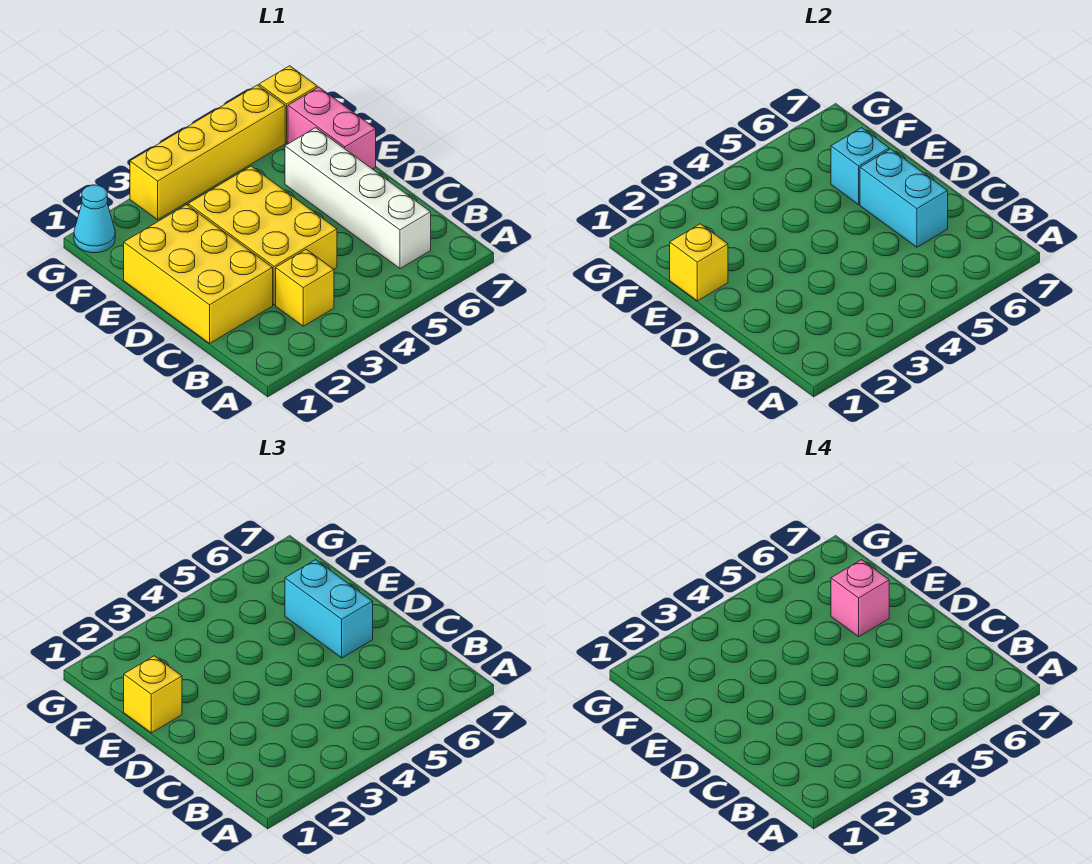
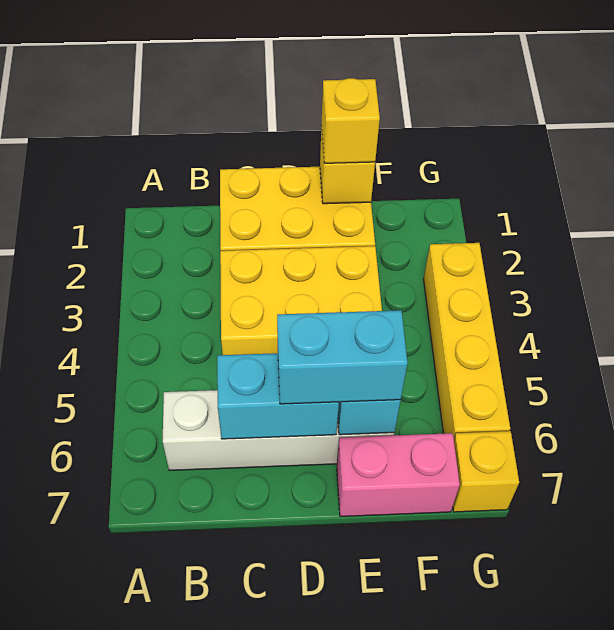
yellow brick B3 level 1 -> none
pink brick E6 level 4 -> none
cyan cone G1 level 1 -> none

